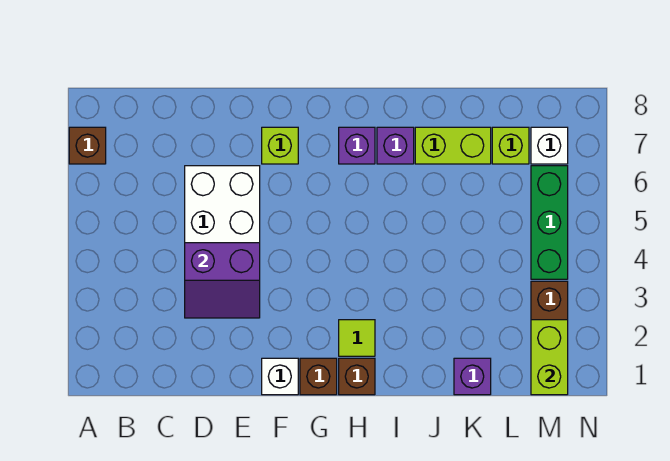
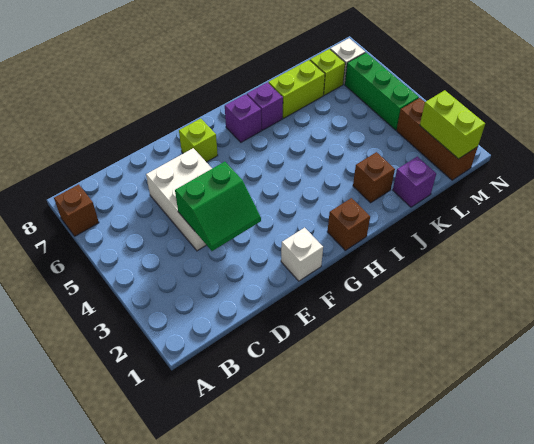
purple slope D3:E4 level 2 top 4 -> green slope D3:E4 level 2 top 4
brown brick G1 level 1 -> brown brick J2 level 1
lime tile H2 level 1 -> none

